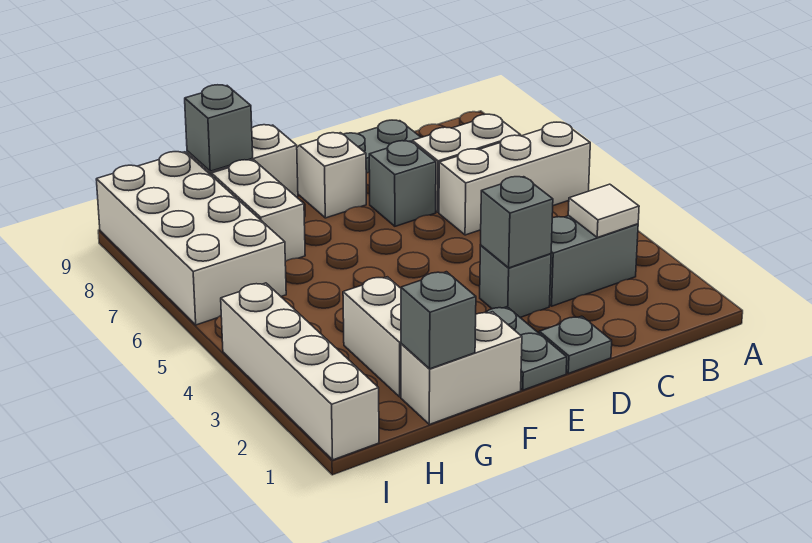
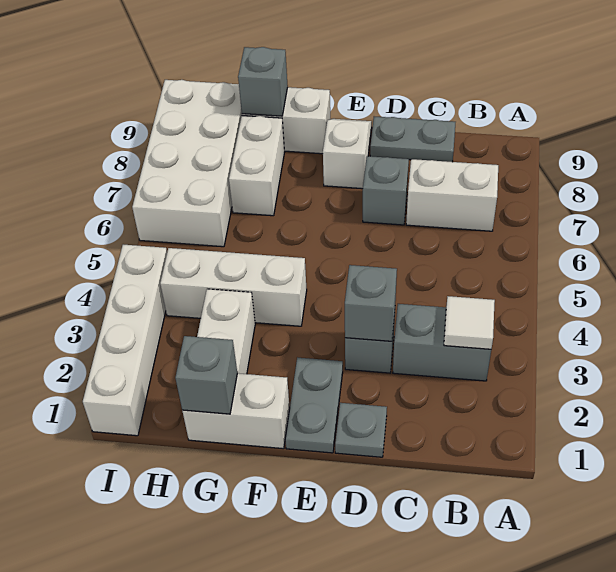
white brick A6:C6 level 1 -> white brick F4:H4 level 1

